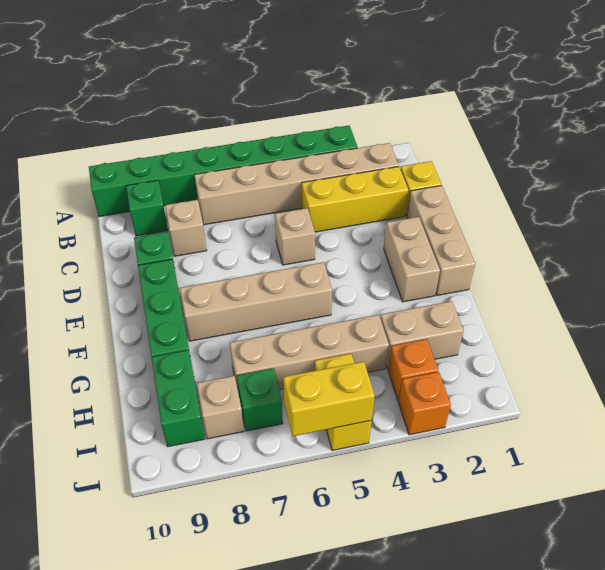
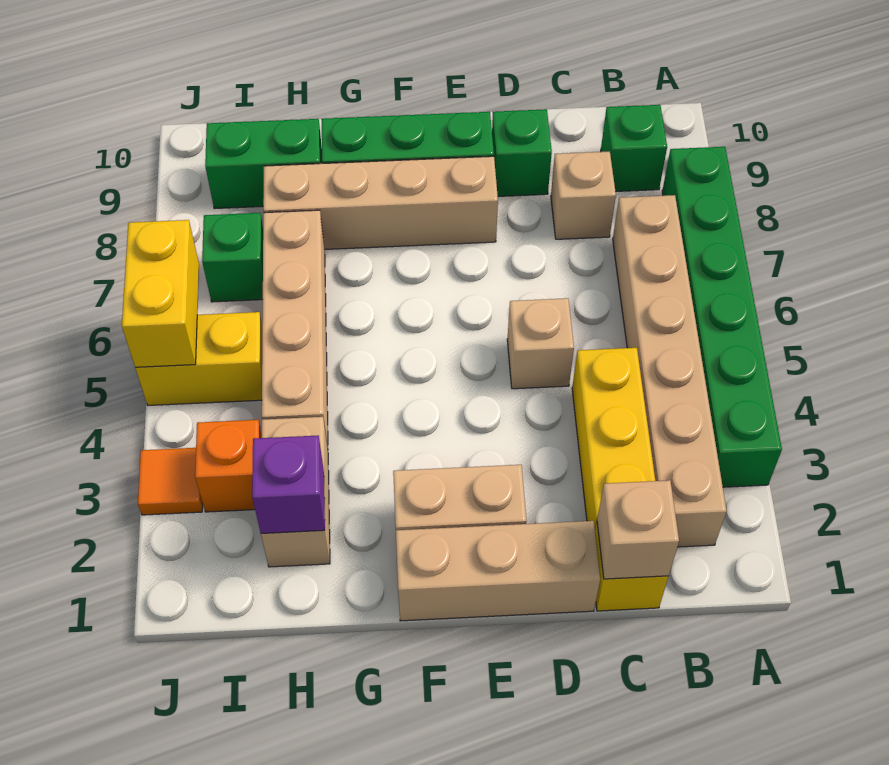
green brick A3:A10 level 1 -> green brick A3:A8 level 1
tan brick F5:F8 level 1 -> tan brick E8:H8 level 1
none -> purple brick H2 level 2
tan brick I8 level 1 -> tan brick C1 level 2
orange brick J3 level 1 -> orange tile J3 level 1

